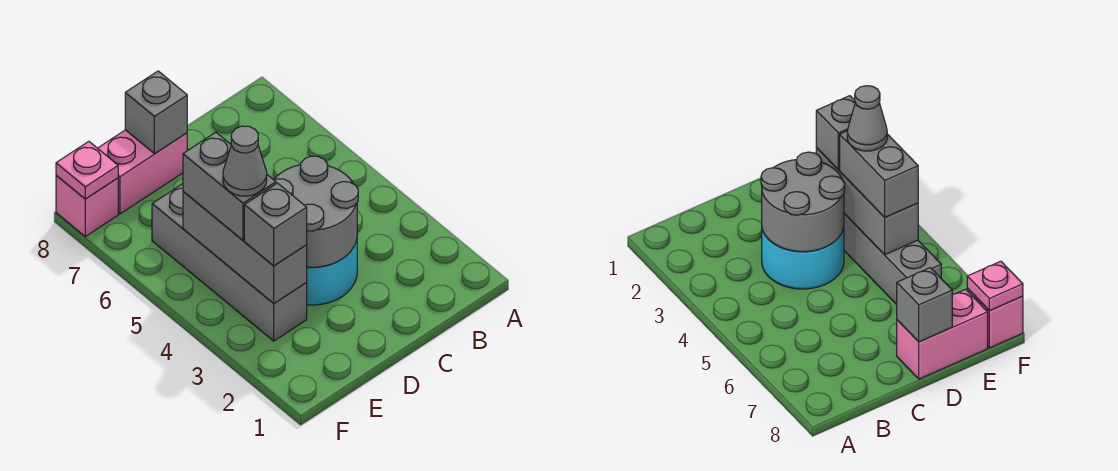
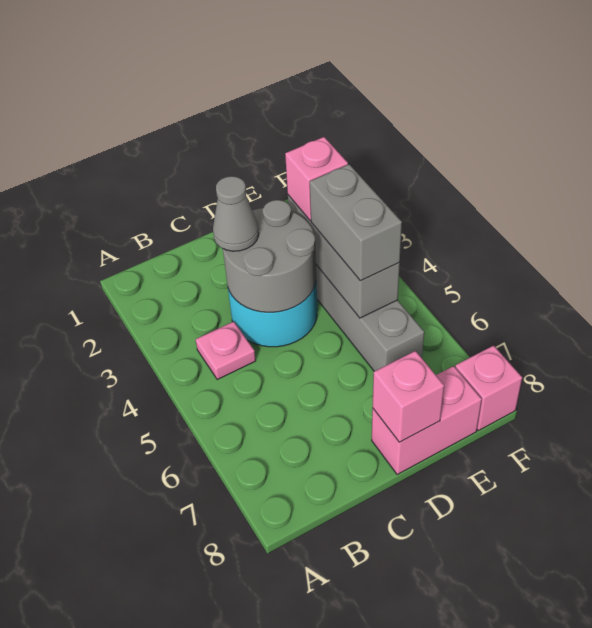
grey brick D8 level 2 -> pink brick D8 level 2
grey brick E3 level 3 -> pink brick E3 level 3
grey cone E4 level 4 -> grey cone C3 level 3
pink plate F8 level 2 -> pink plate B4 level 1

